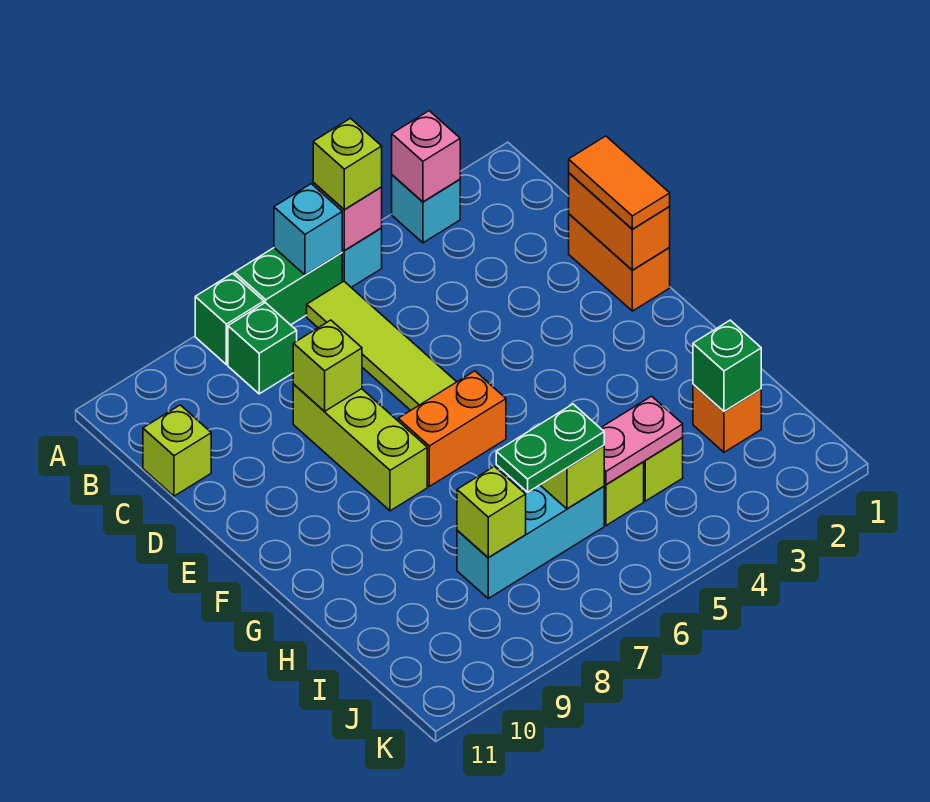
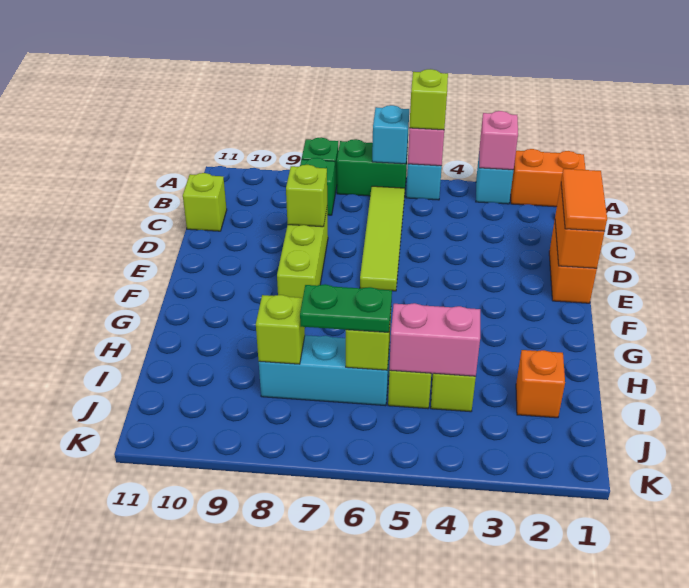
orange brick F6:F7 level 1 -> orange brick A1:A2 level 1
green brick I2 level 2 -> none
pink plate I4:I5 level 2 -> pink brick I4:I5 level 2

